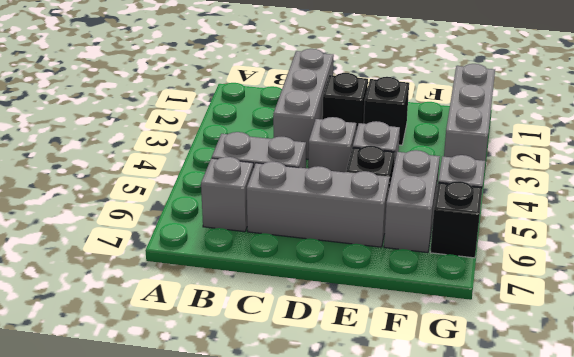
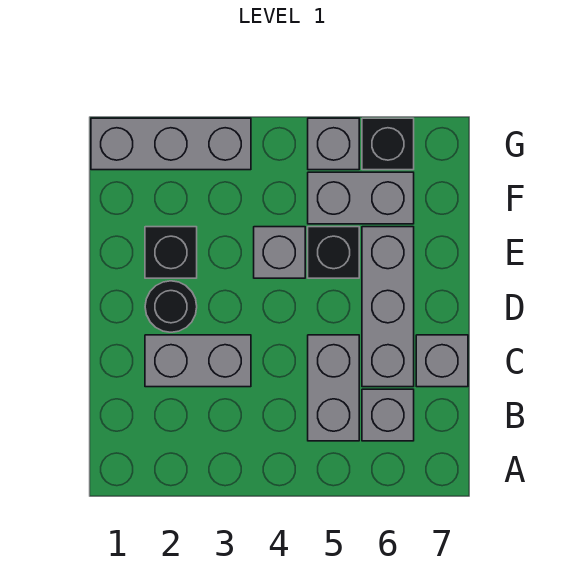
grey brick C1:C3 level 1 -> grey brick C2:C3 level 1
black brick D2 level 1 -> black round brick D2 level 1
grey brick D4 level 1 -> grey brick C7 level 1

